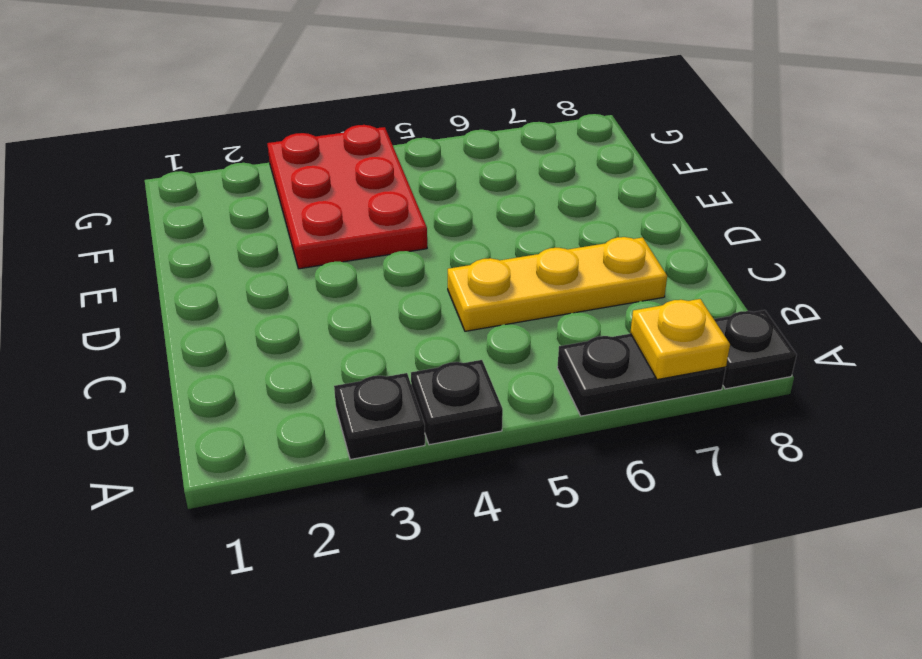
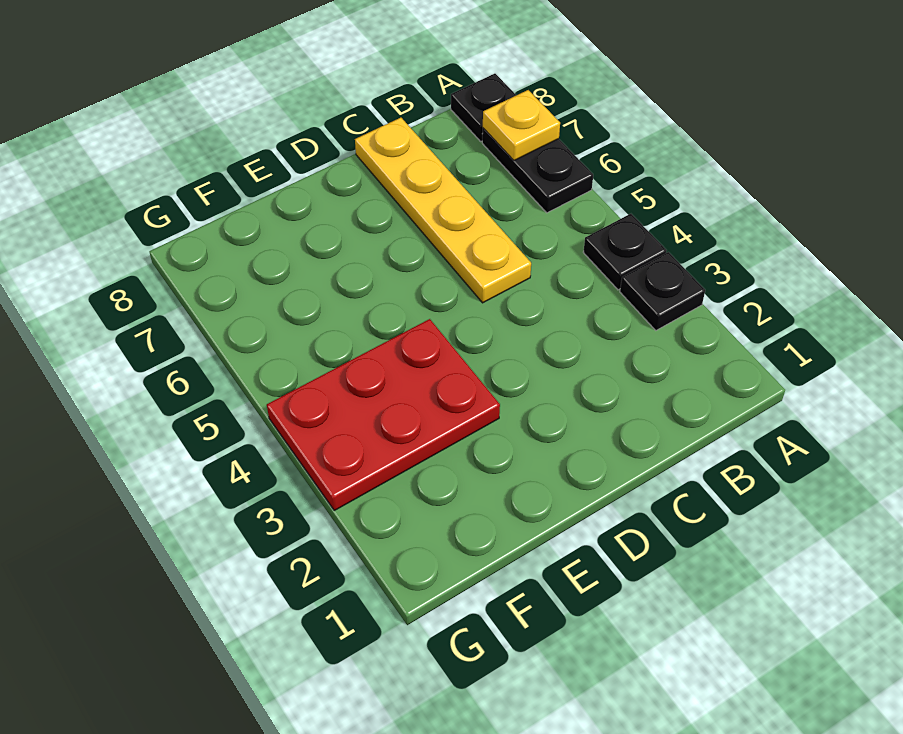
yellow plate C5:C7 level 1 -> yellow plate C5:C8 level 1

